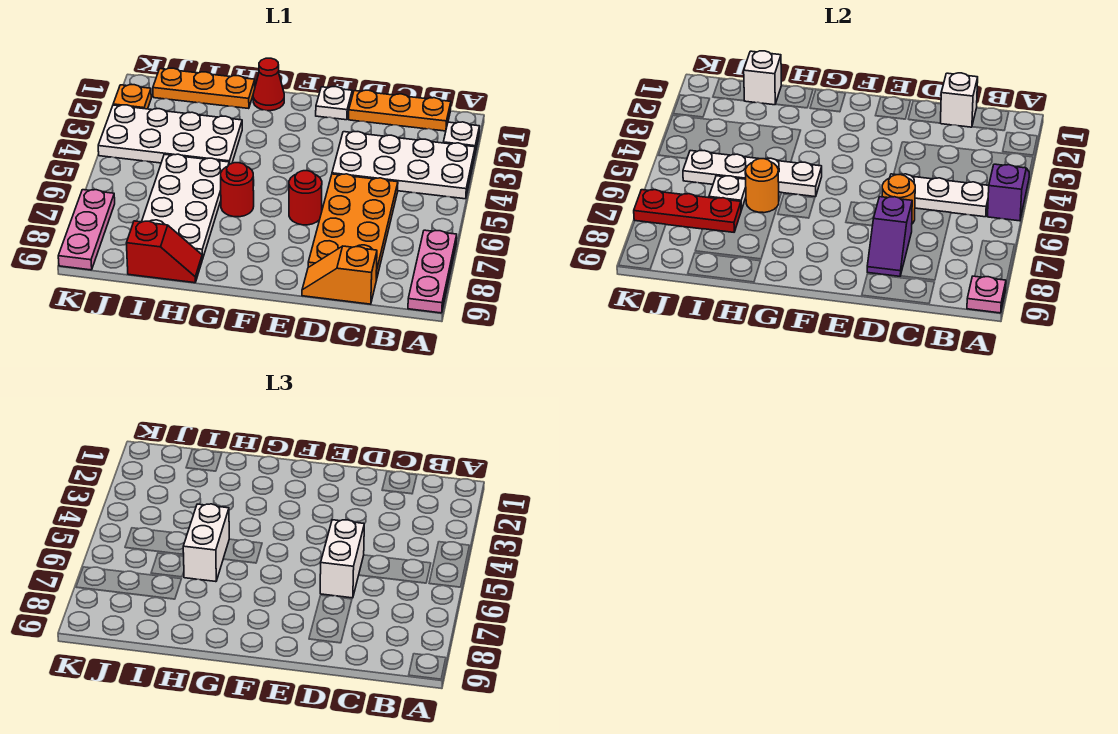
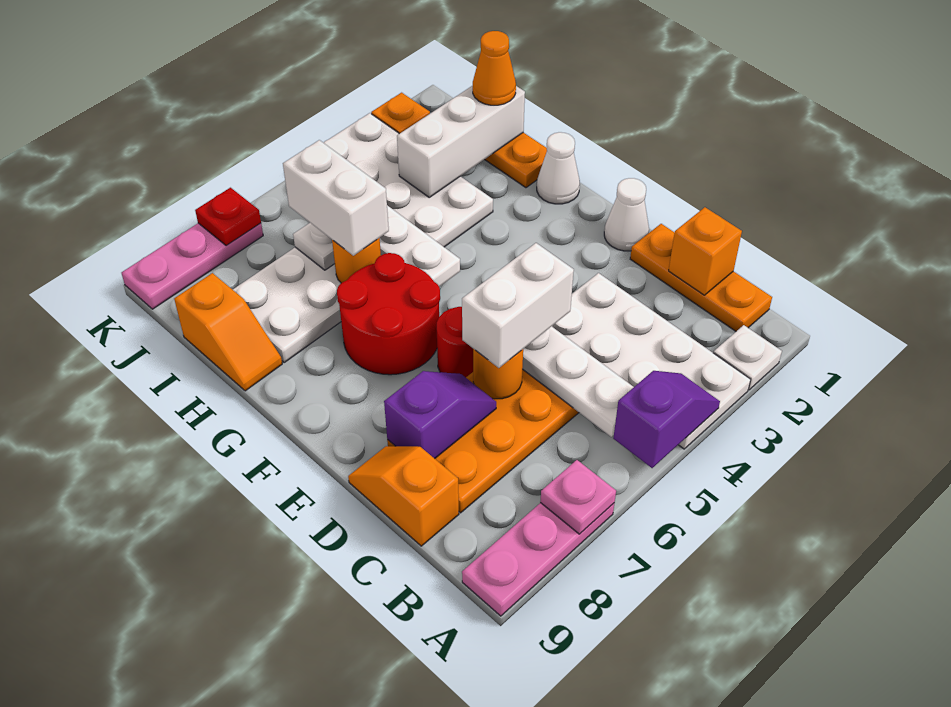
pink plate A9 level 2 -> pink plate A7 level 2
white brick C1 level 2 -> orange brick C1 level 2
purple slope D7:D8 level 2 top 7 -> purple slope D7:D8 level 2 top 8
white plate E1 level 1 -> white cone E1 level 1
red cone G1 level 1 -> white cone G1 level 1
red round brick G6 level 1 -> red round brick F6:G7 level 1
white brick H5:H6 level 3 -> white brick H6:I6 level 3
red slope H9:I9 level 1 top I -> orange slope H9:I9 level 1 top I
white brick I1 level 2 -> white brick I1:I3 level 2
none -> orange cone I1 level 3
red plate I7:K7 level 2 -> red plate K7 level 2

